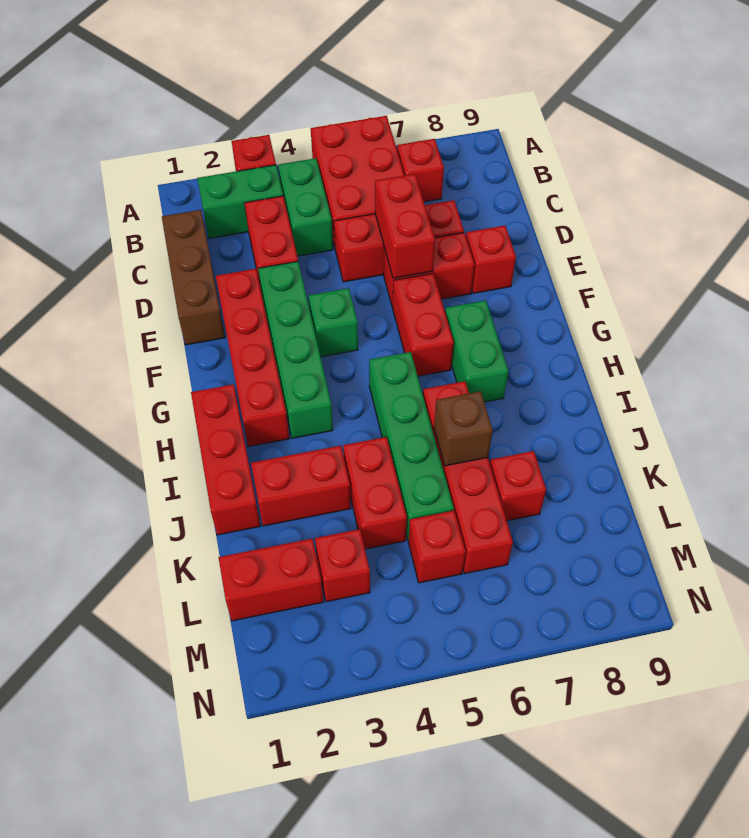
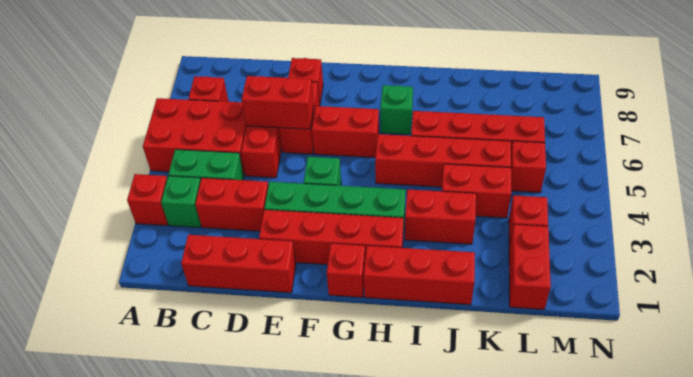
green brick B2:B3 level 1 -> green brick B3 level 1
brown brick C1:E1 level 1 -> red brick C1:E1 level 1
green brick G7:H7 level 1 -> green brick H7 level 1
green brick H5:K5 level 1 -> red brick H5:K5 level 1
red brick J2:J3 level 1 -> red brick I3:J3 level 1
brown brick J6 level 2 -> none
red brick K7 level 1 -> red brick G1 level 1

